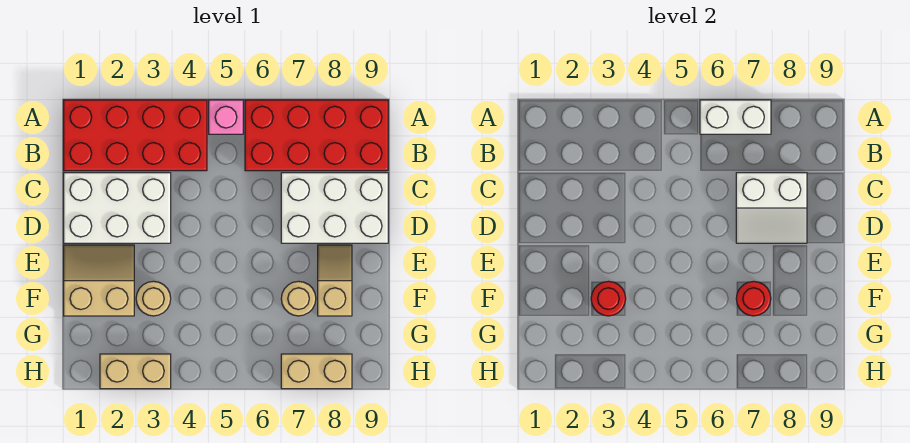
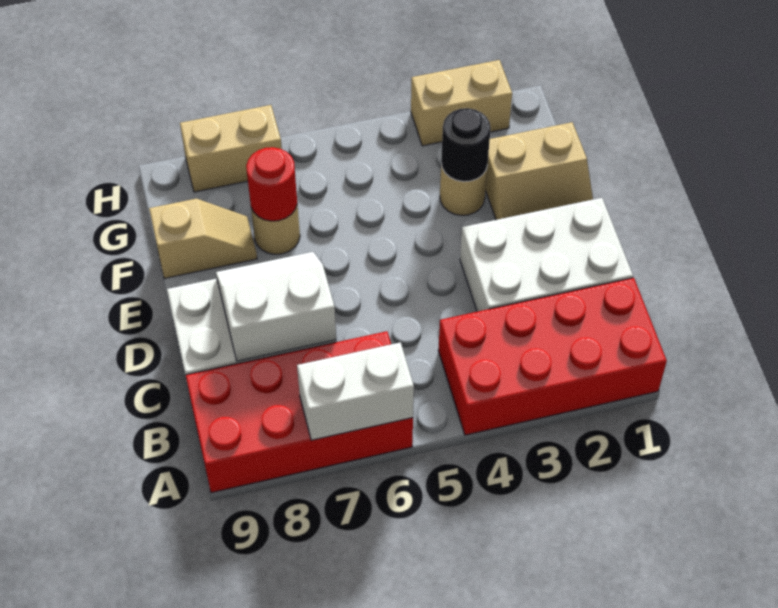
pink brick A5 level 1 -> none
tan slope E8:F8 level 1 top F -> tan slope F8:F9 level 1 top 9
red round brick F3 level 2 -> black round brick F3 level 2

